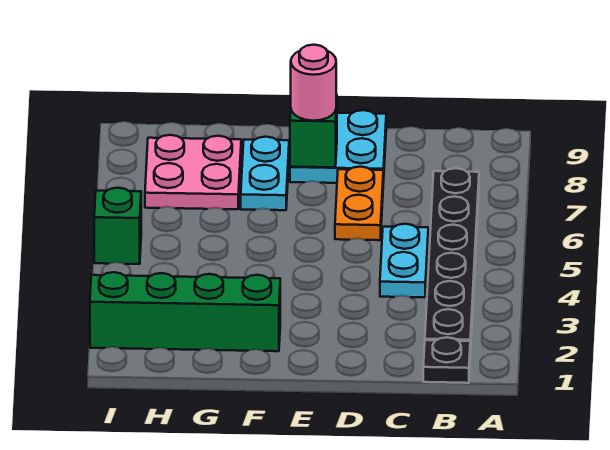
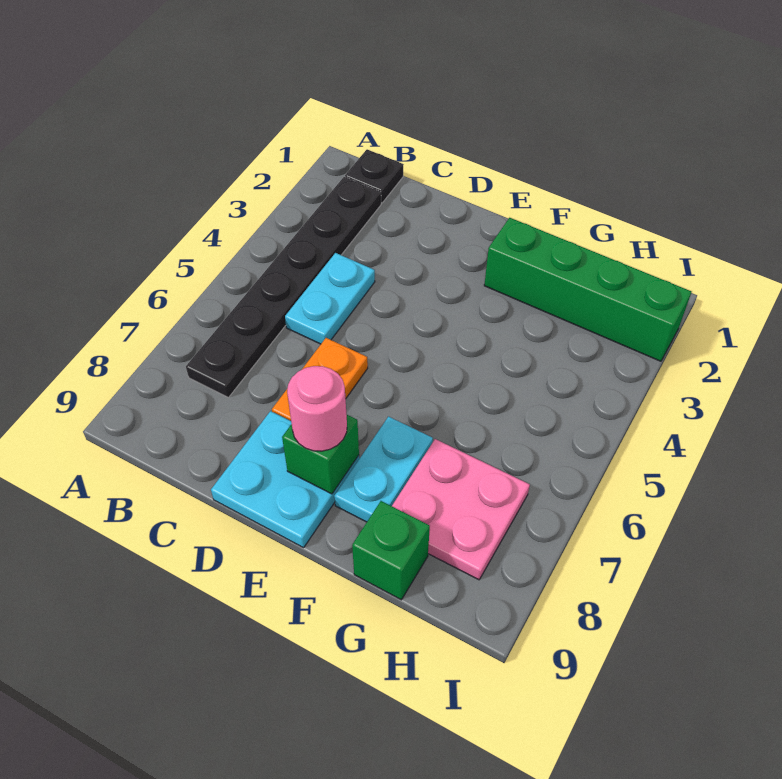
green brick I5 level 1 -> green brick G9 level 1

